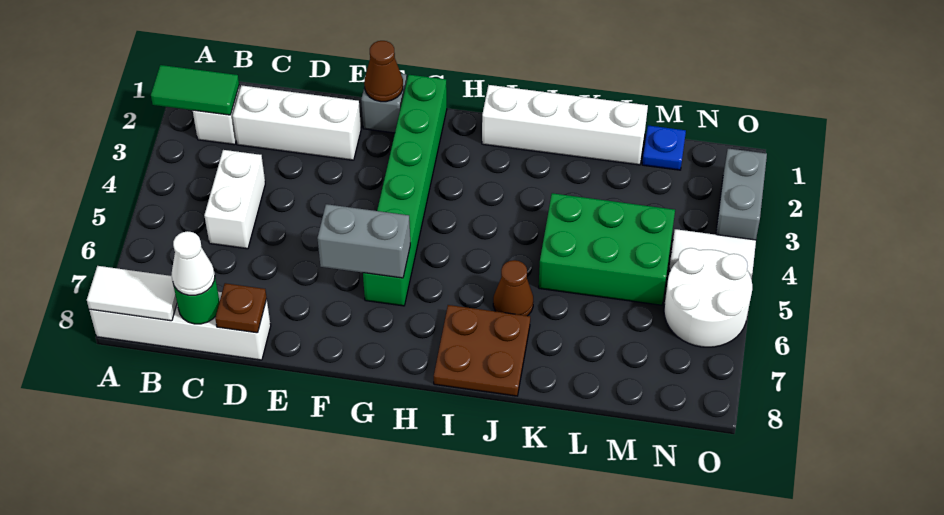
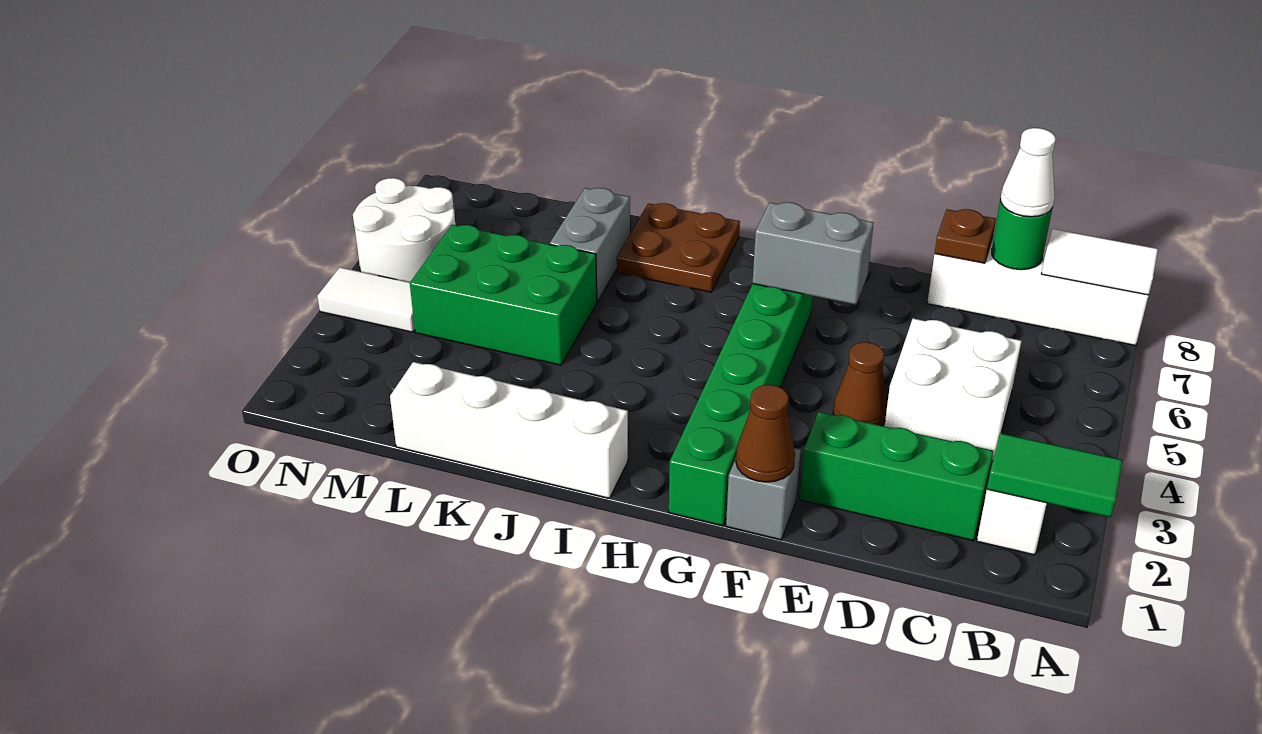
white brick C2:E2 level 1 -> green brick C2:E2 level 1
white brick C4:C5 level 1 -> white brick C4:D5 level 1
brown cone J6 level 1 -> brown cone E4 level 1
blue plate M1 level 1 -> none
grey brick O2:O3 level 1 -> grey brick K6:K7 level 1

